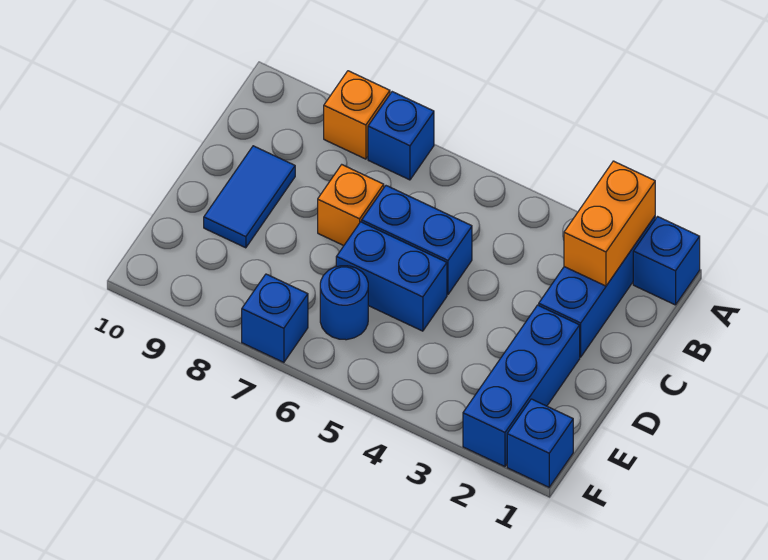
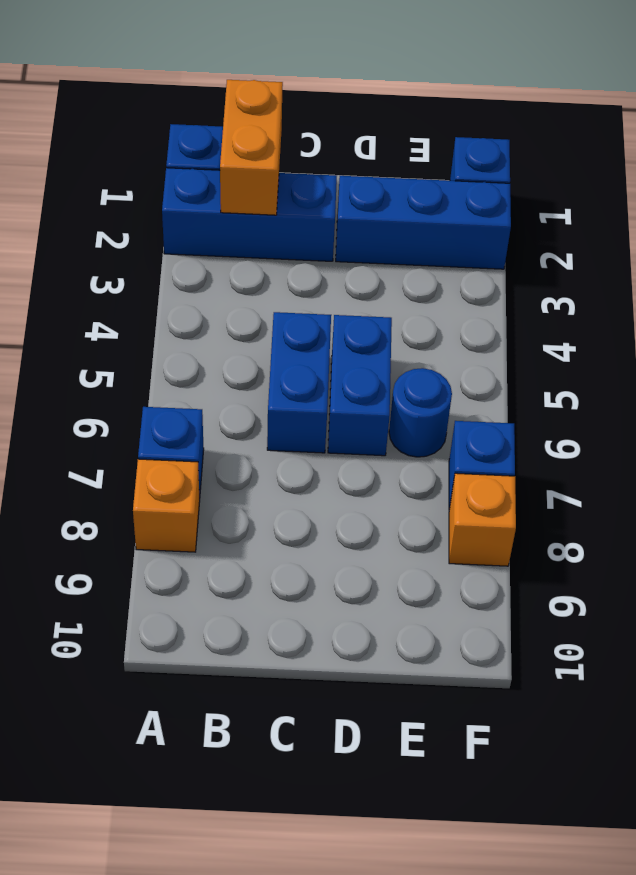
orange brick A2:B2 level 2 -> orange brick B1:B2 level 2
orange brick C7 level 1 -> orange brick F8 level 1
blue tile C9:D9 level 1 -> none

